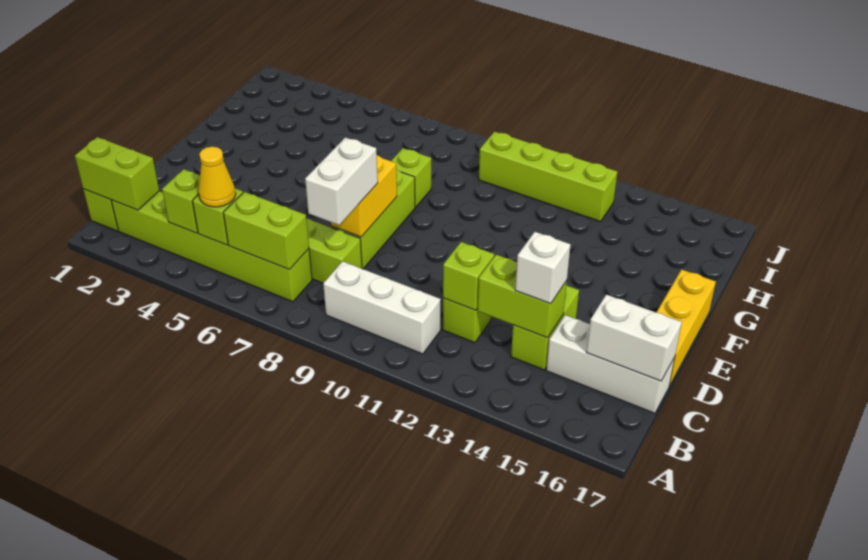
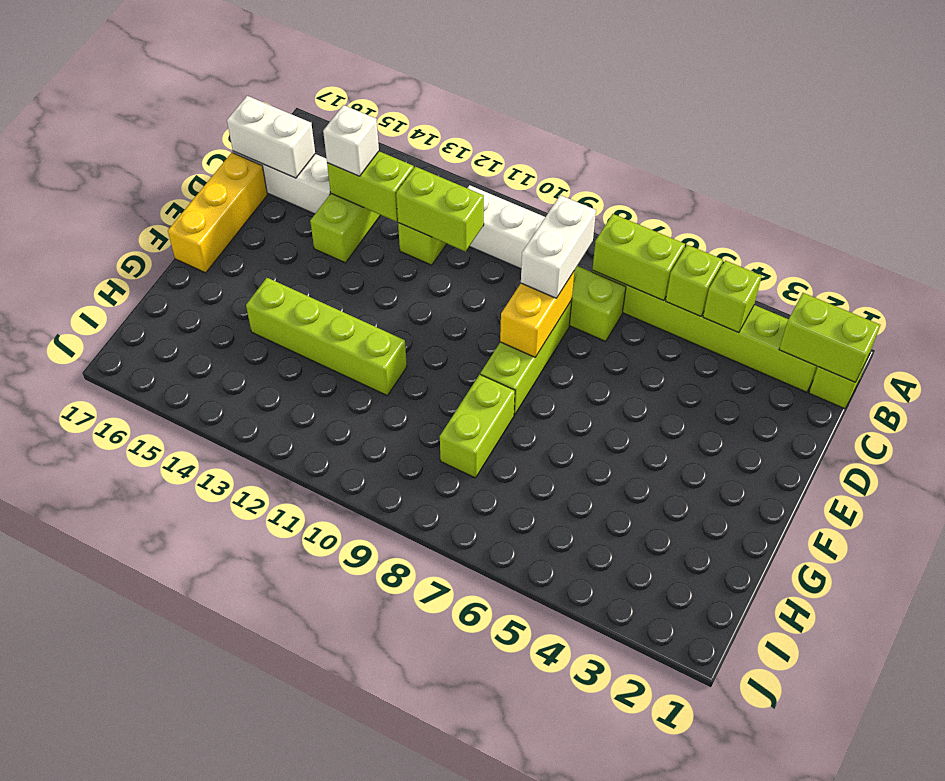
yellow cone B5 level 3 -> none
lime brick C12 level 2 -> lime brick C11:C12 level 2
lime brick G8 level 1 -> lime brick G8:H8 level 1
lime brick I10:I13 level 1 -> lime brick G11:G14 level 1

